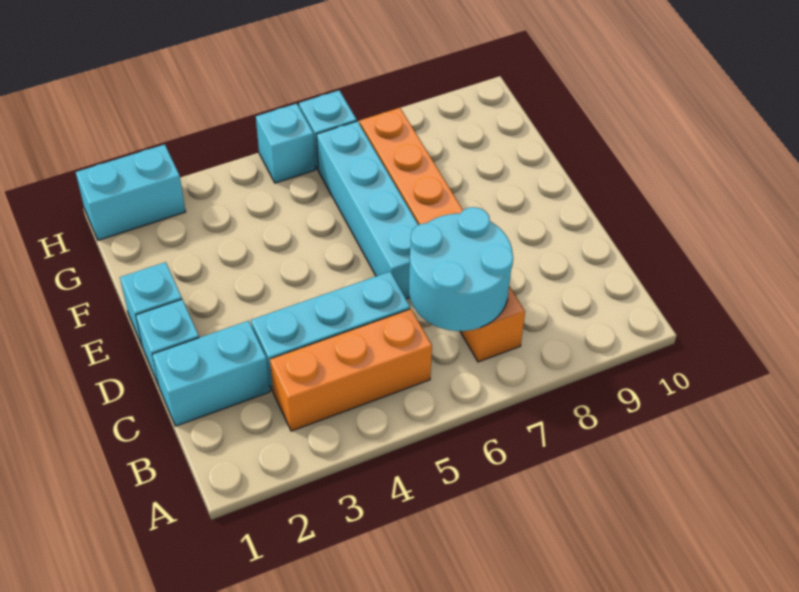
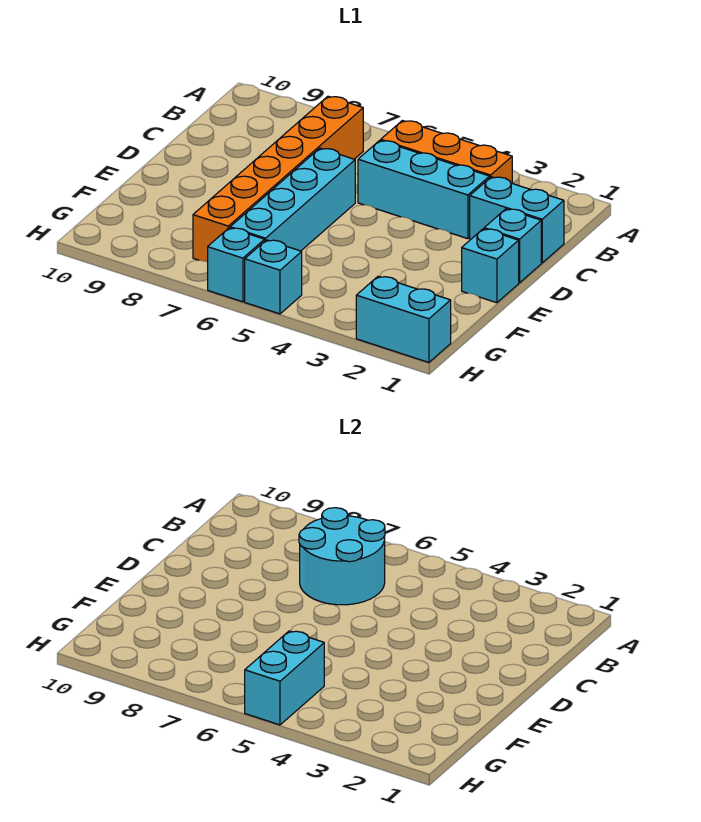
none -> cyan brick G5:H5 level 2

